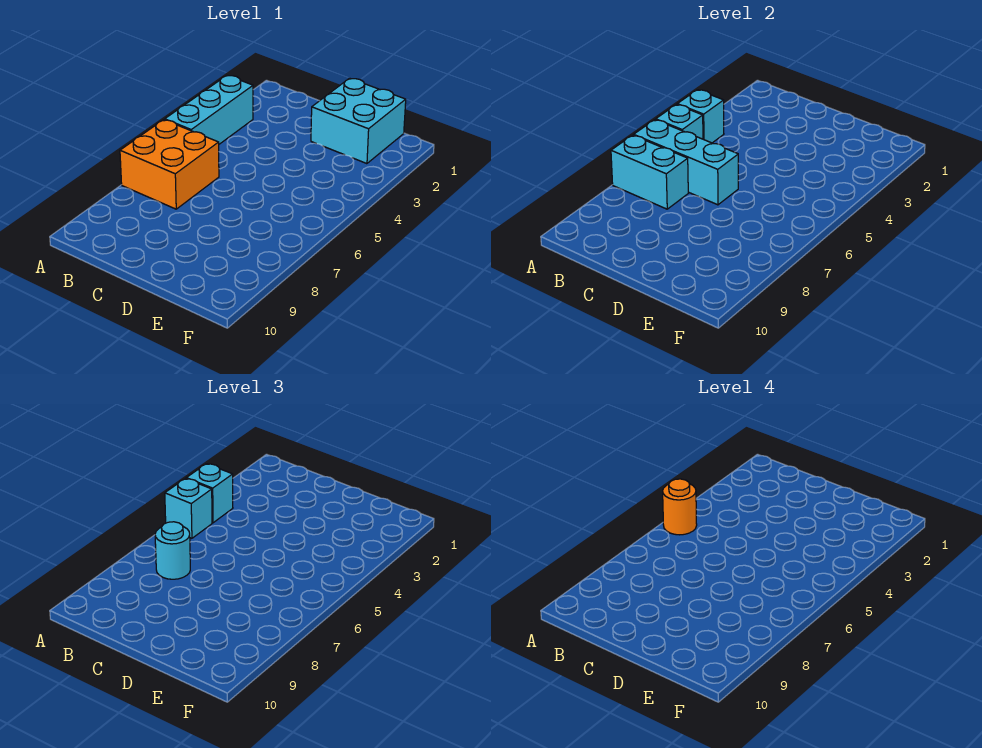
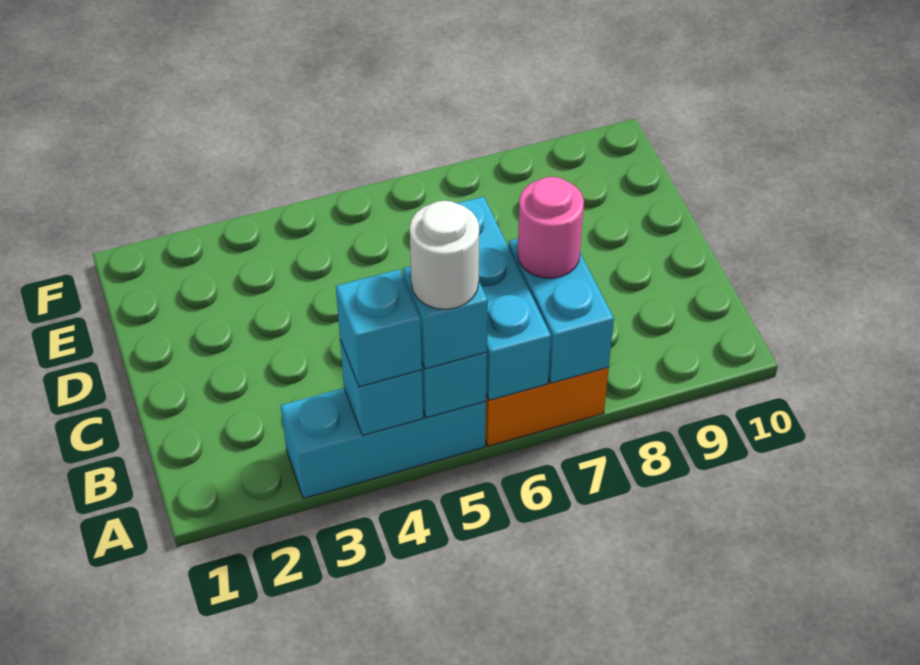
orange round brick A5 level 4 -> white round brick A5 level 4
cyan round brick B7 level 3 -> pink round brick B7 level 3
cyan brick D1:E2 level 1 -> none

